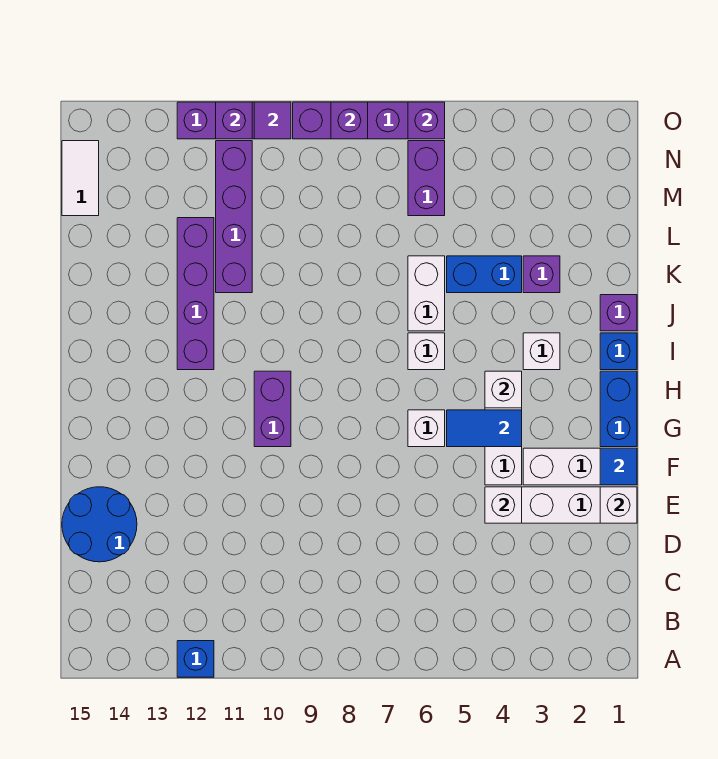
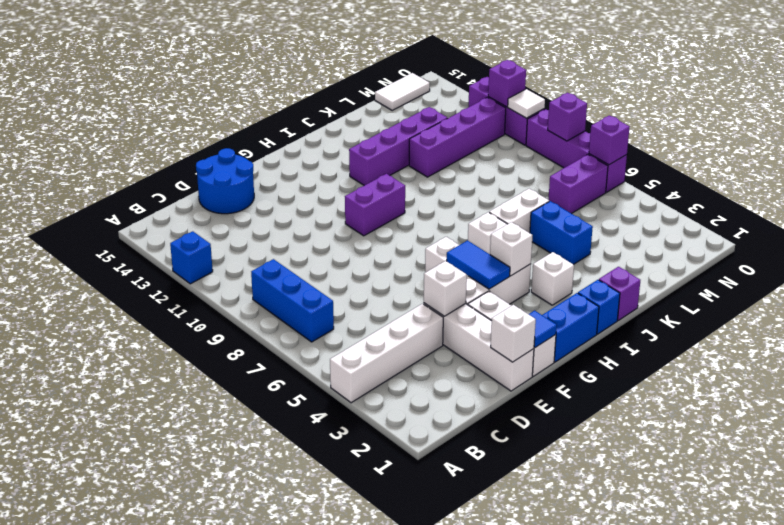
none -> white brick A4:D4 level 1
none -> blue brick B7:B9 level 1
purple brick K3 level 1 -> none
purple tile O10 level 2 -> white tile O10 level 2

